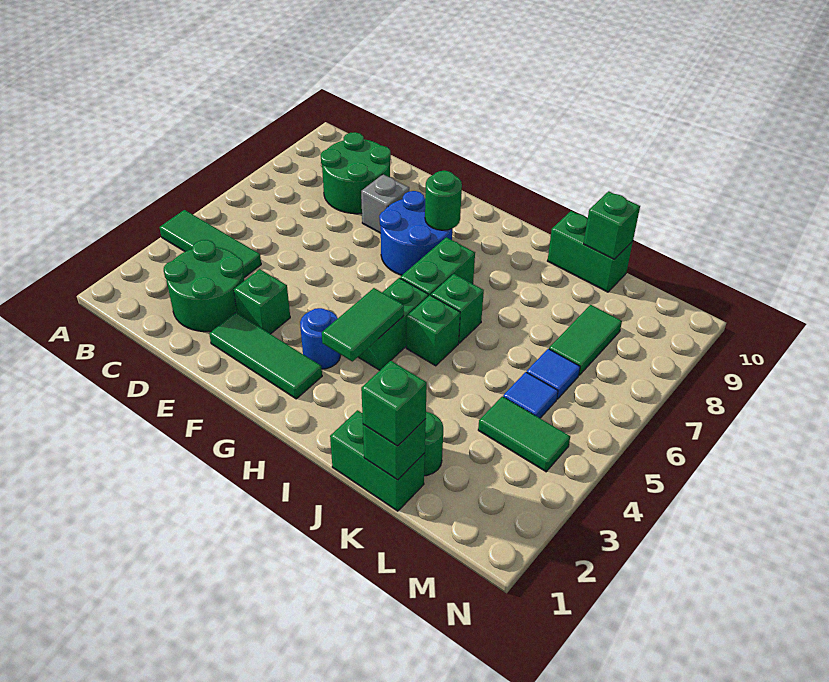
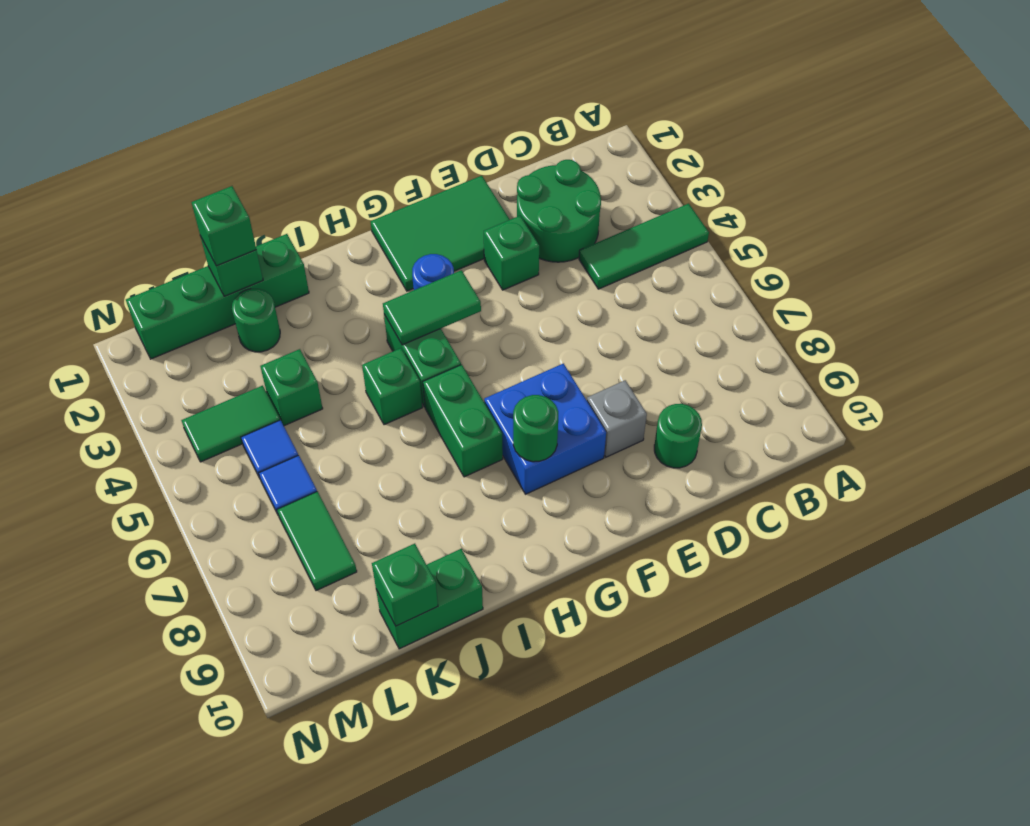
green round brick C8:D9 level 1 -> green round brick D9 level 1
green tile E2:G2 level 1 -> green tile E1:G2 level 1
blue round brick F7:G8 level 1 -> blue brick F7:G8 level 1
green tile H3:H4 level 2 -> green tile G4:H4 level 2
green brick I6 level 1 -> green brick K4 level 1
green brick J1:K1 level 1 -> green brick J1:M1 level 1

